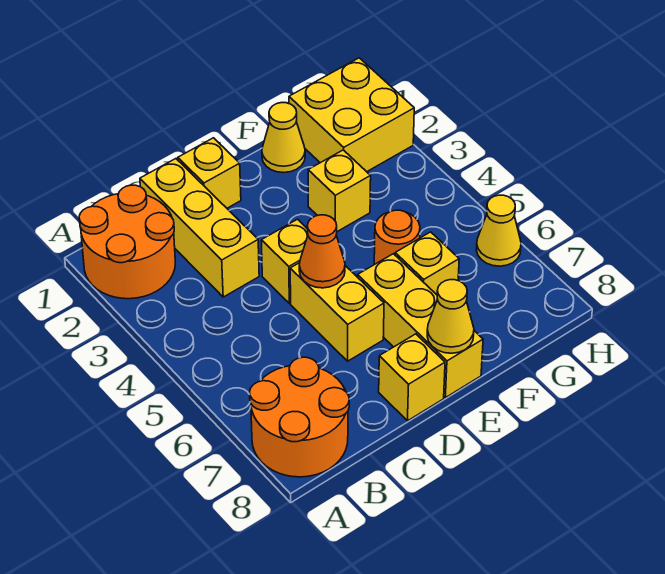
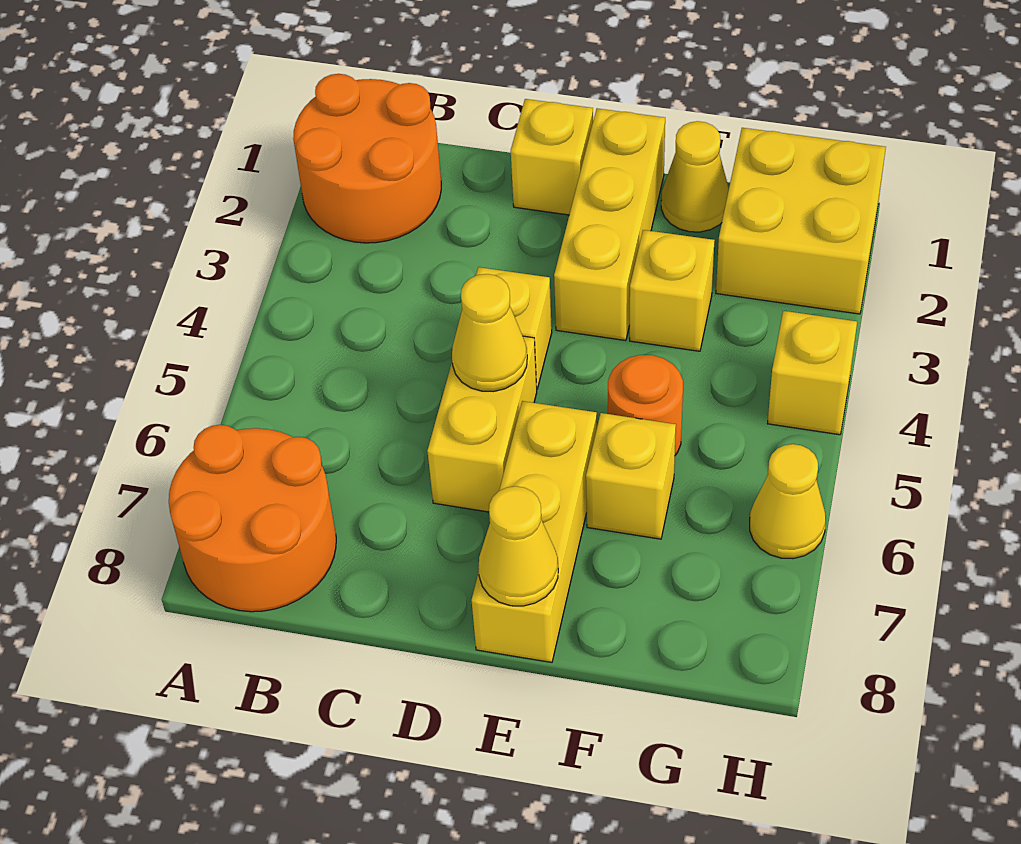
yellow brick C1:C3 level 1 -> yellow brick E1:E3 level 1
orange cone D5 level 2 -> yellow cone D5 level 2
yellow brick D8 level 1 -> yellow brick H4 level 1

